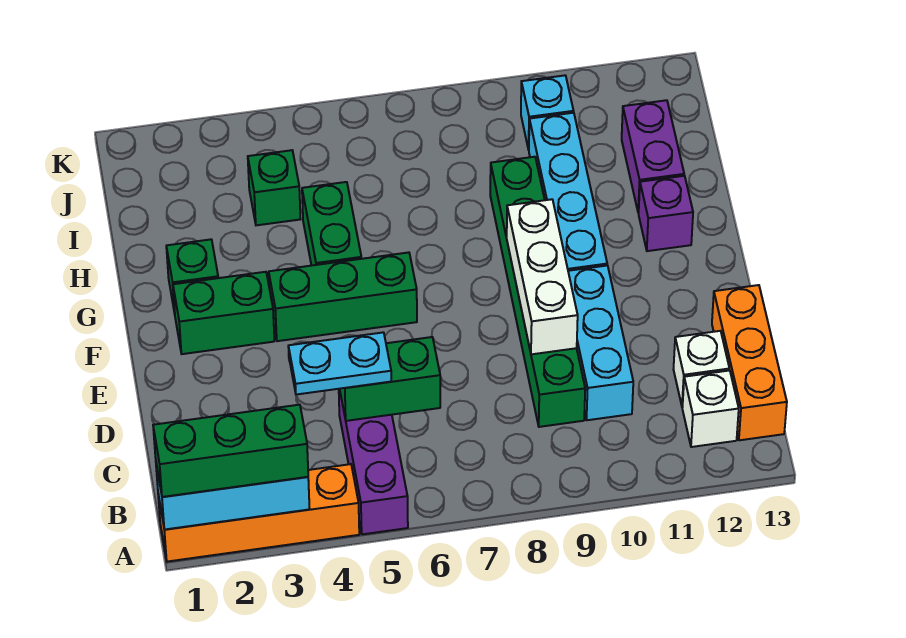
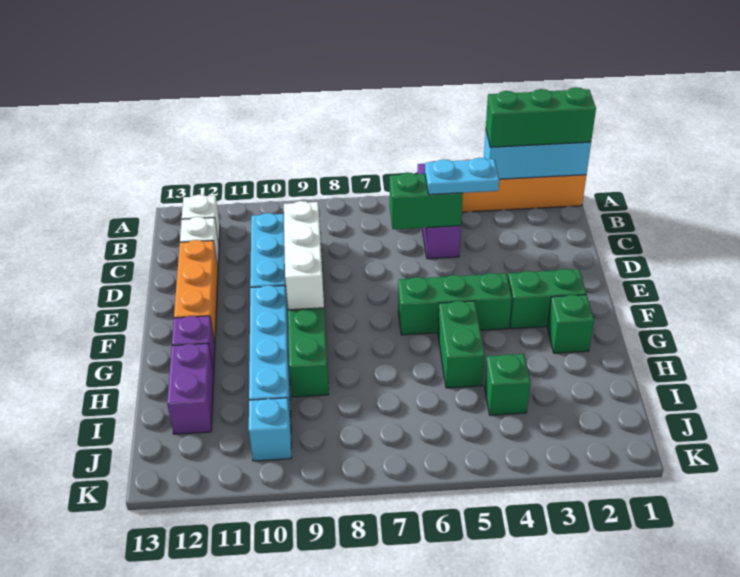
orange brick B13:D13 level 1 -> orange brick D12:F12 level 1

